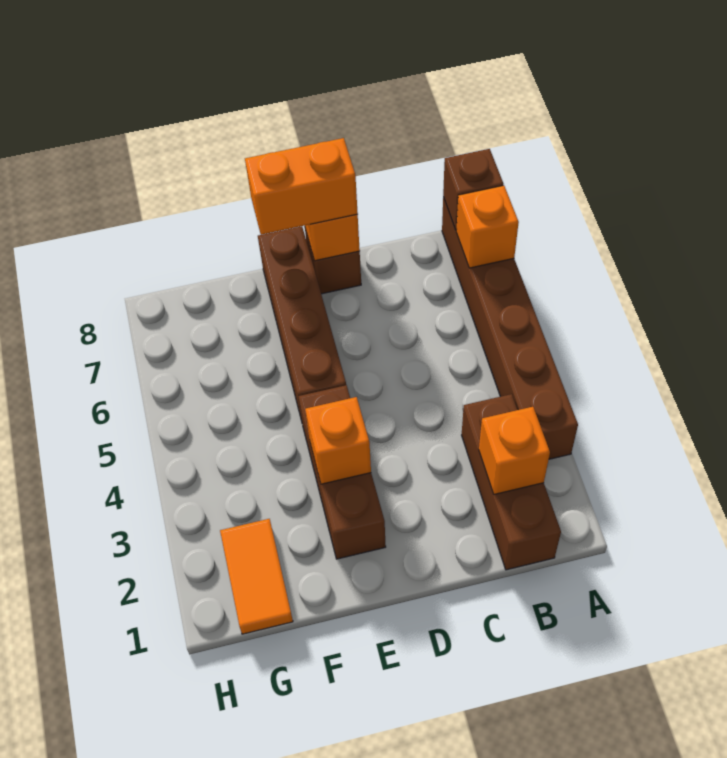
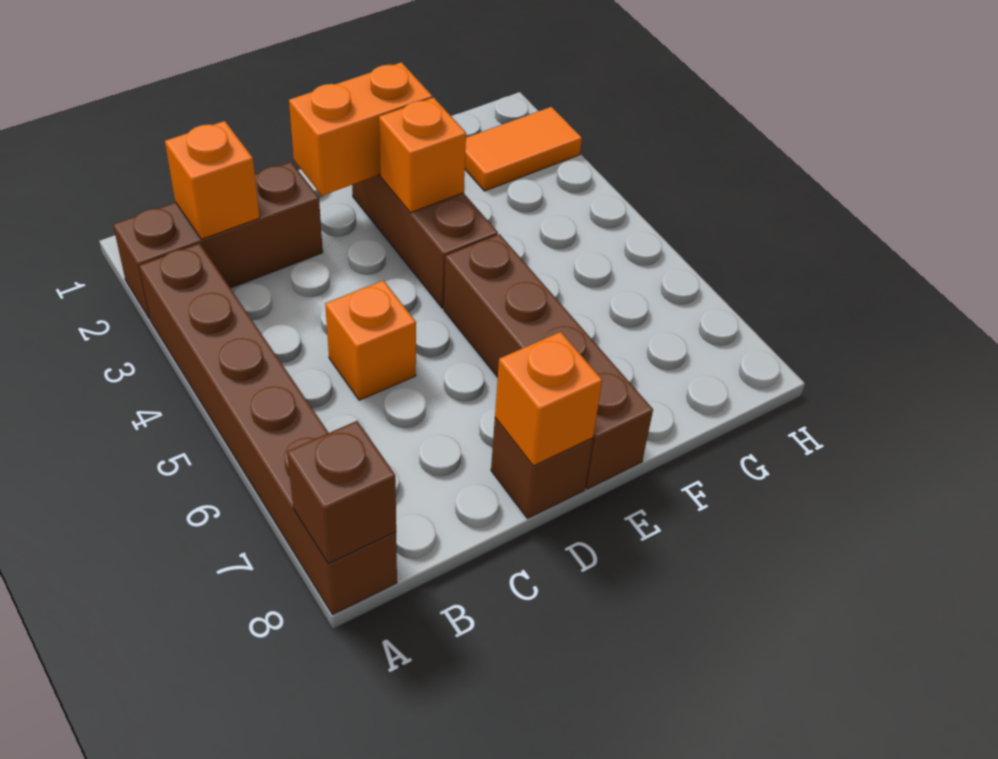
orange brick A7 level 2 -> orange brick C5 level 1
brown brick B1:B3 level 1 -> brown brick A2:C2 level 1
orange brick D8:E8 level 3 -> orange brick D2:E2 level 2
orange tile G1:G2 level 1 -> orange tile G2:H2 level 1

